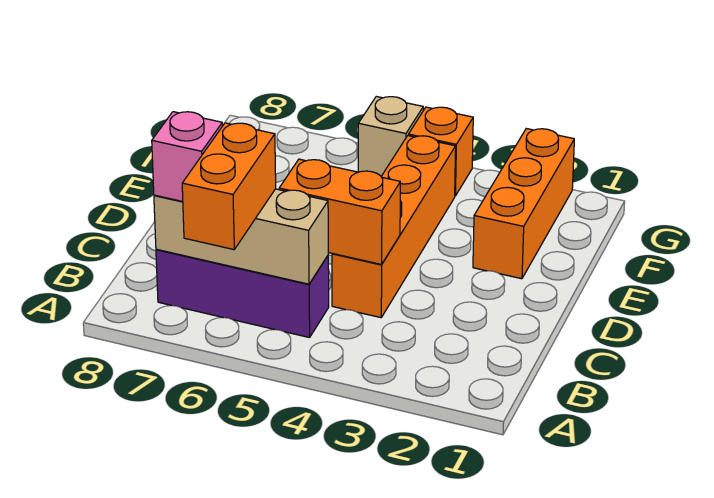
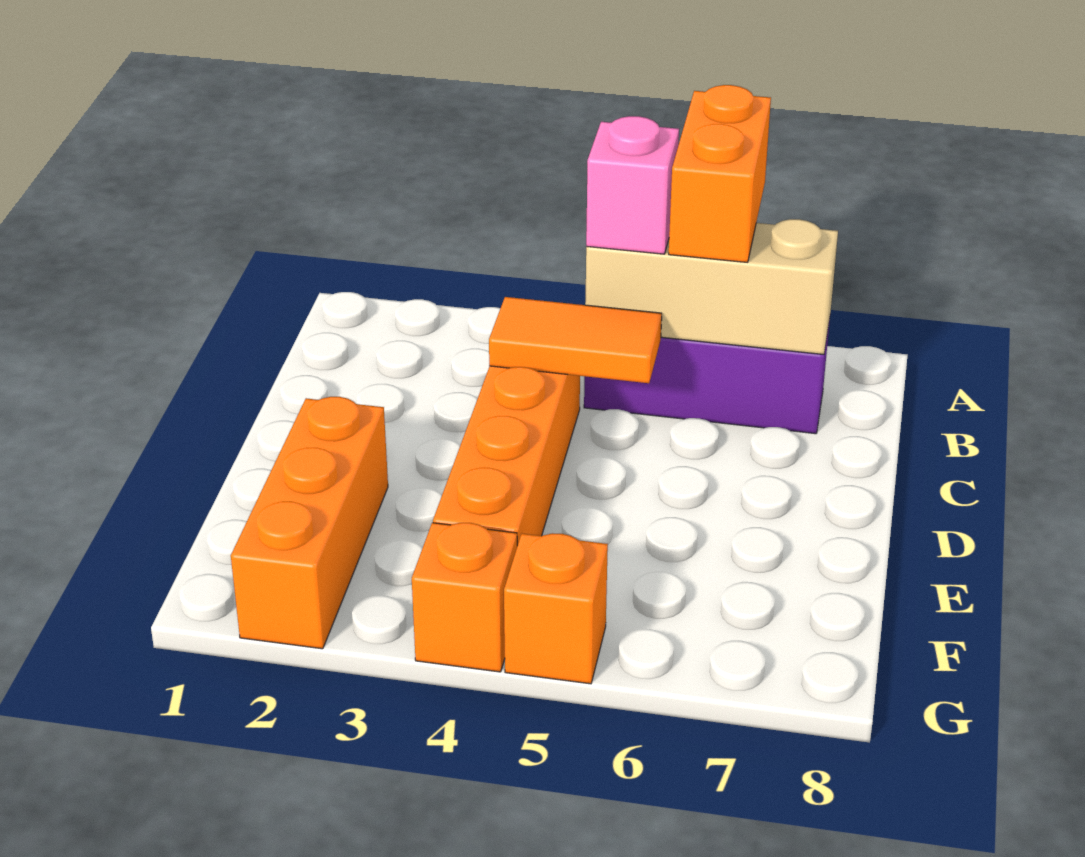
pink brick B7 level 3 -> pink brick B5 level 3
orange brick C4:C5 level 2 -> orange tile C4:C5 level 2
tan brick G5 level 1 -> orange brick G5 level 1

